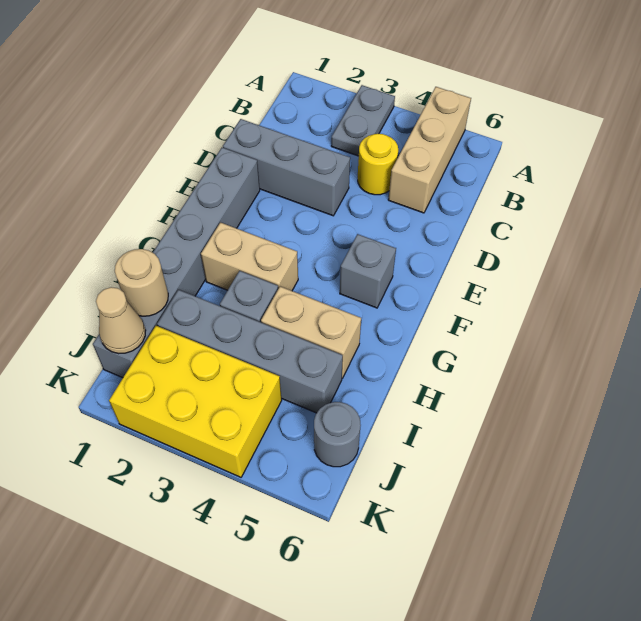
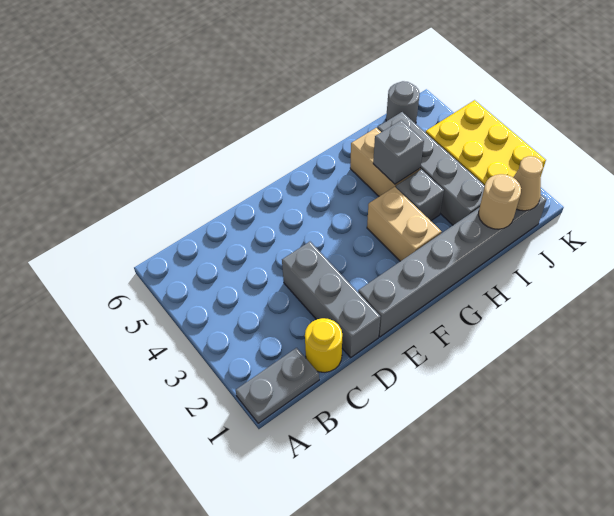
grey plate A3:B3 level 1 -> grey plate A1:B1 level 1
tan brick A5:C5 level 1 -> none
yellow round brick C4 level 1 -> yellow round brick C1 level 1
grey brick F5 level 1 -> grey brick H4 level 2

